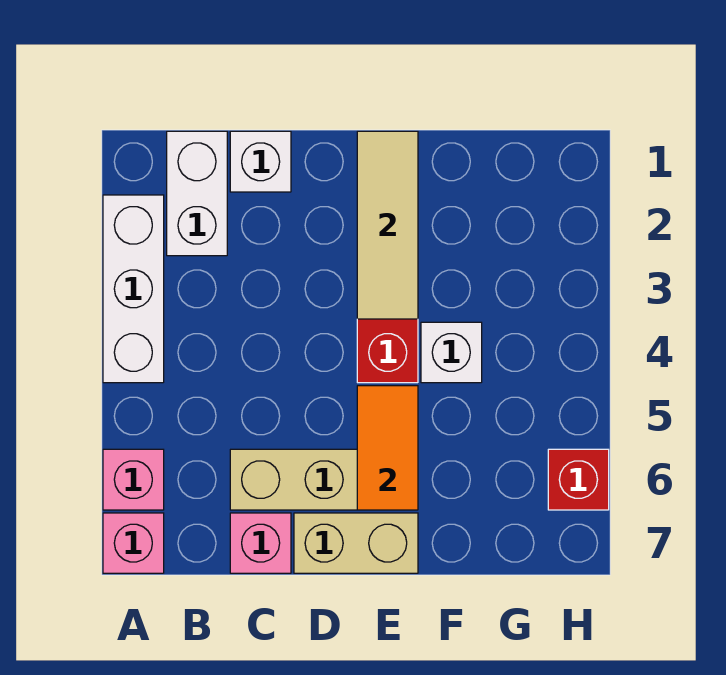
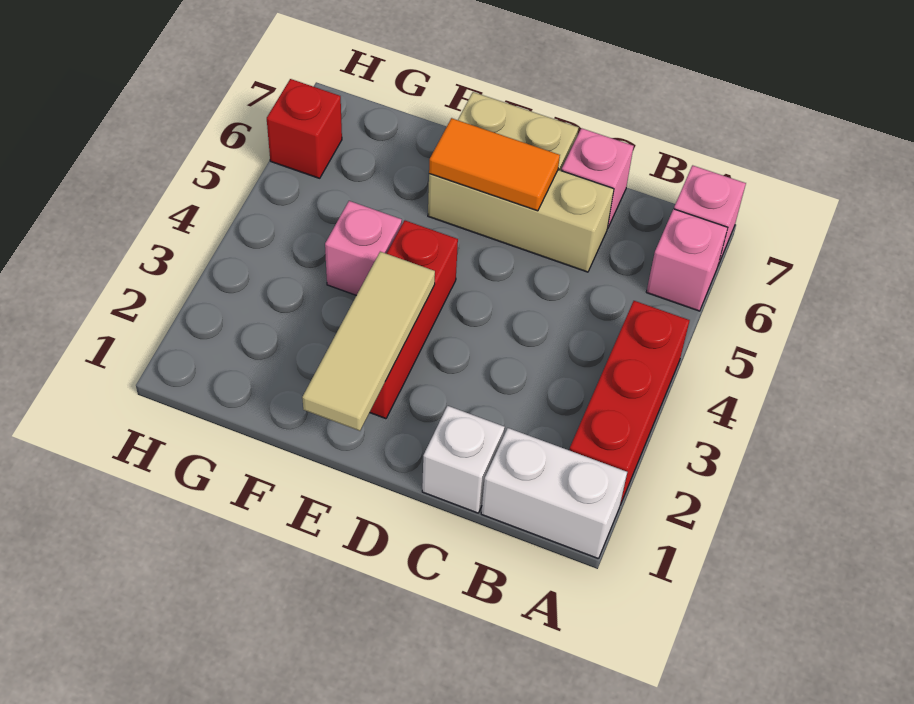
white brick A2:A4 level 1 -> red brick A2:A4 level 1
white brick B1:B2 level 1 -> white brick A1:B1 level 1
orange tile E5:E6 level 2 -> orange tile D6:E6 level 2
white brick F4 level 1 -> pink brick F4 level 1

